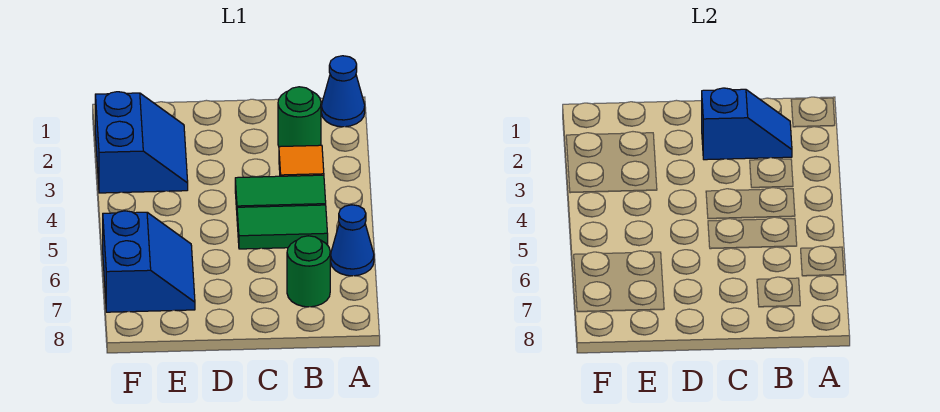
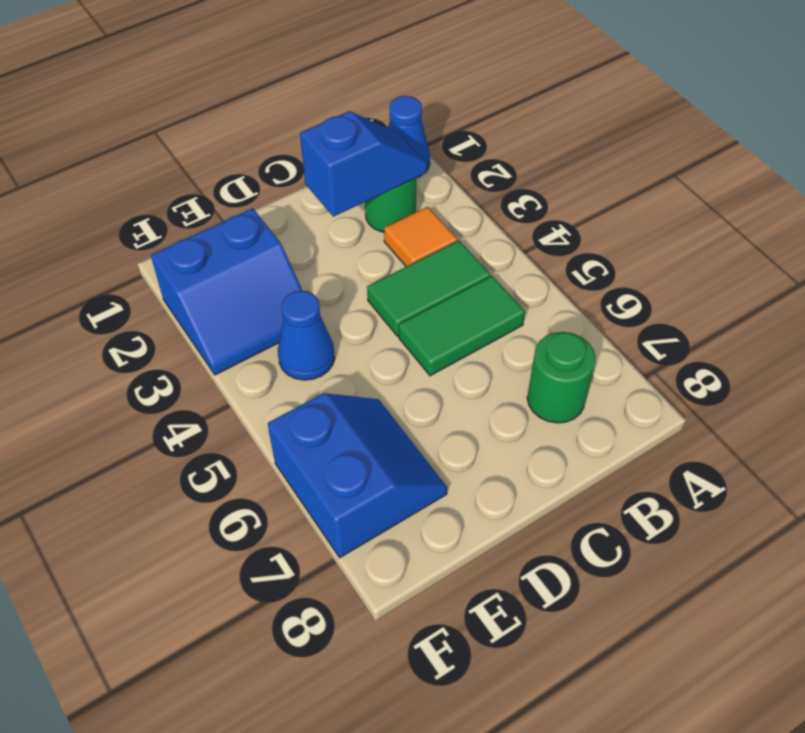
blue cone A6 level 1 -> blue cone E4 level 1
blue slope E2:F3 level 1 top F -> blue slope E2:F3 level 1 top 2

